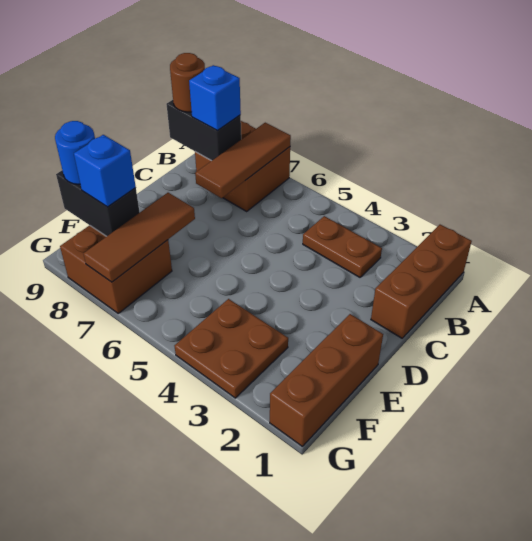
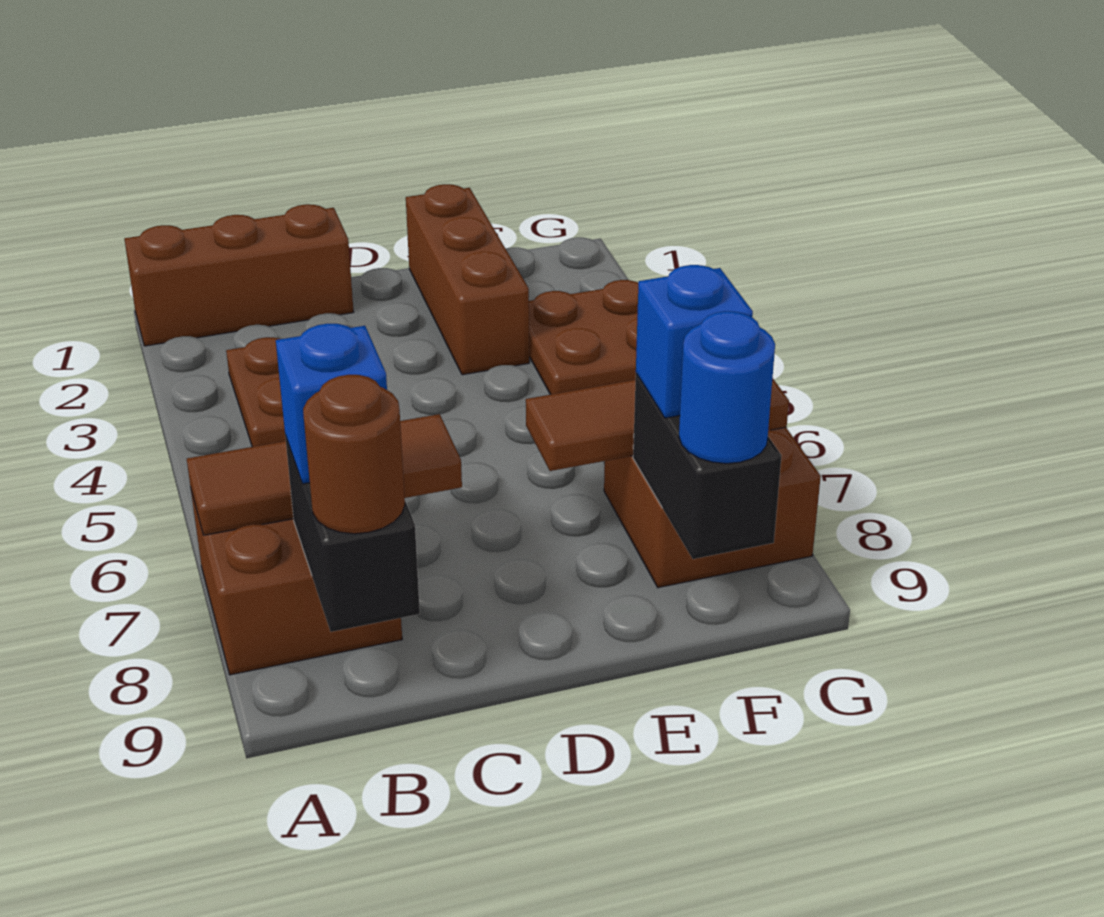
brown brick E1:G1 level 1 -> brown brick E1:E3 level 1

